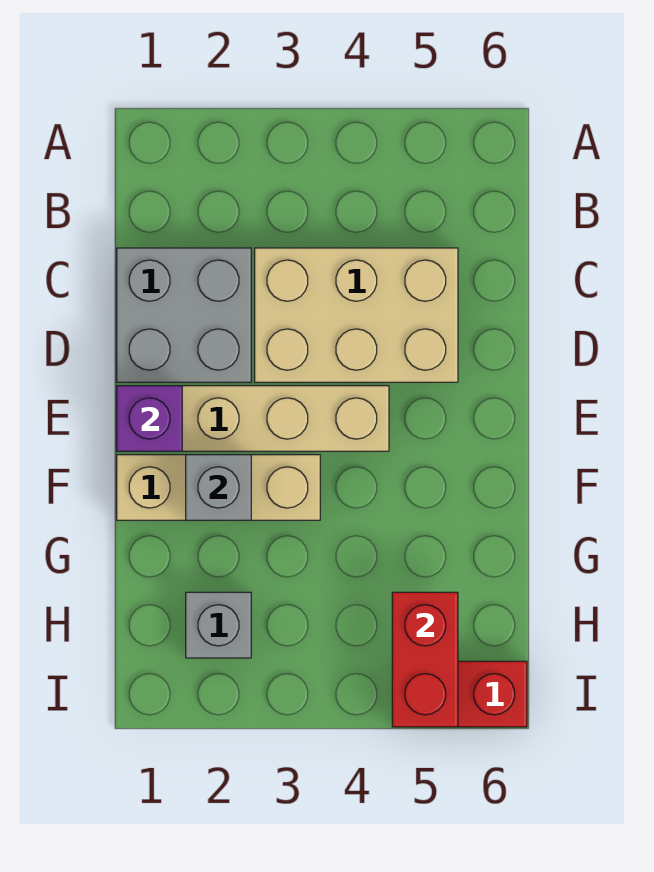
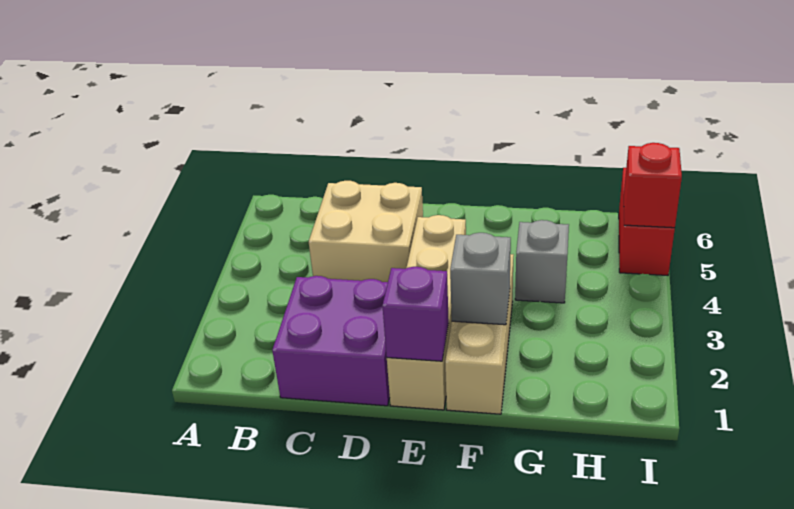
grey brick C1:D2 level 1 -> purple brick C1:D2 level 1
tan brick C3:D5 level 1 -> tan brick C4:D5 level 1
grey brick H2 level 1 -> grey brick G4 level 1
red brick H5:I5 level 2 -> red brick I5 level 2

